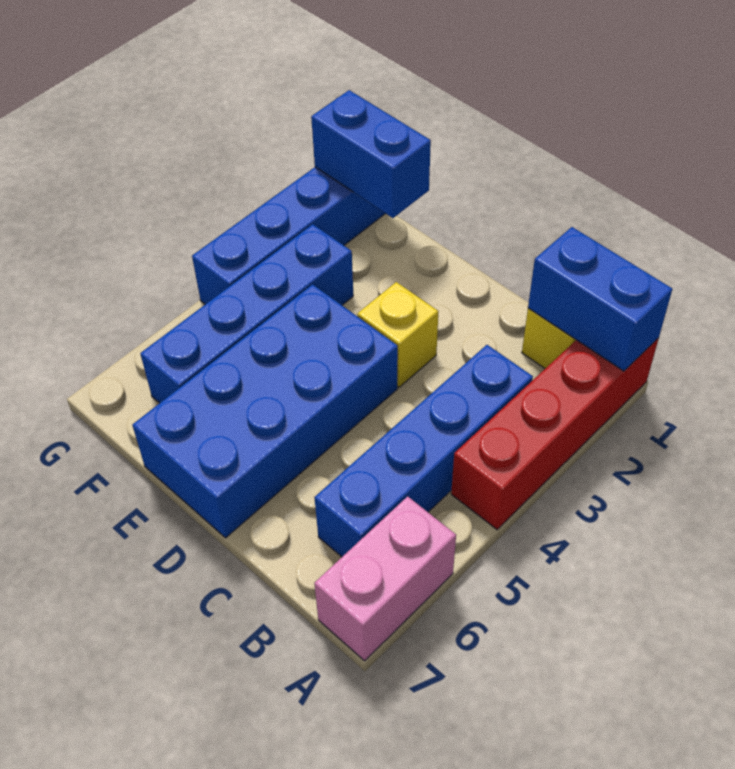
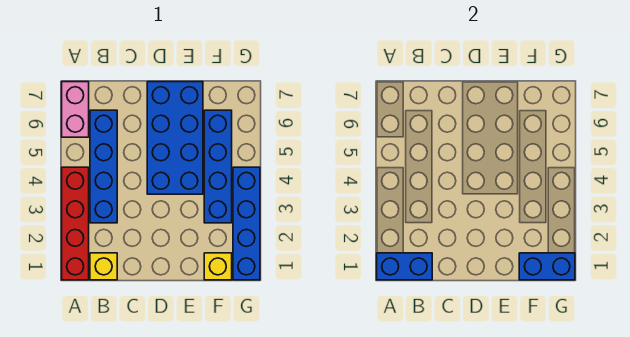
yellow brick D3 level 1 -> yellow brick F1 level 1

